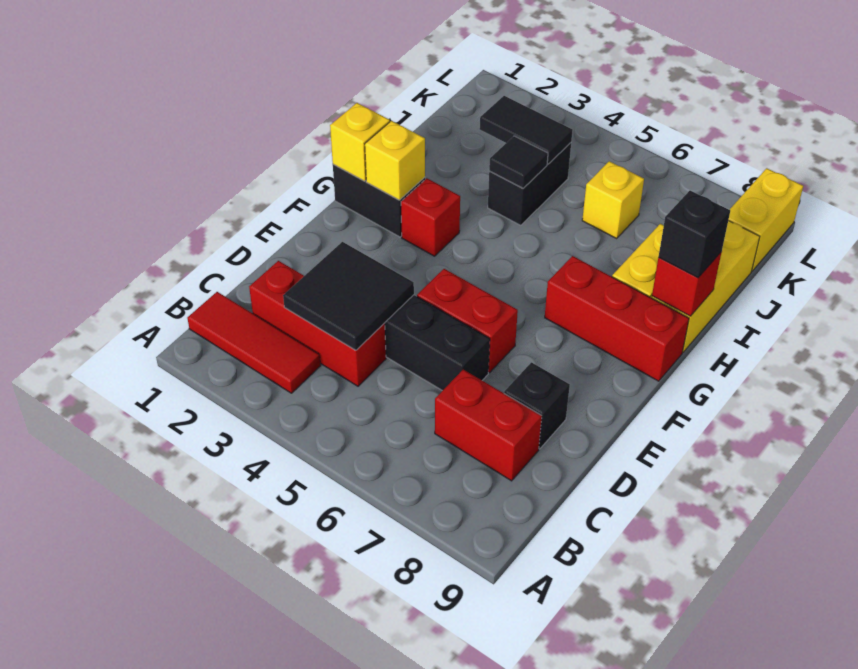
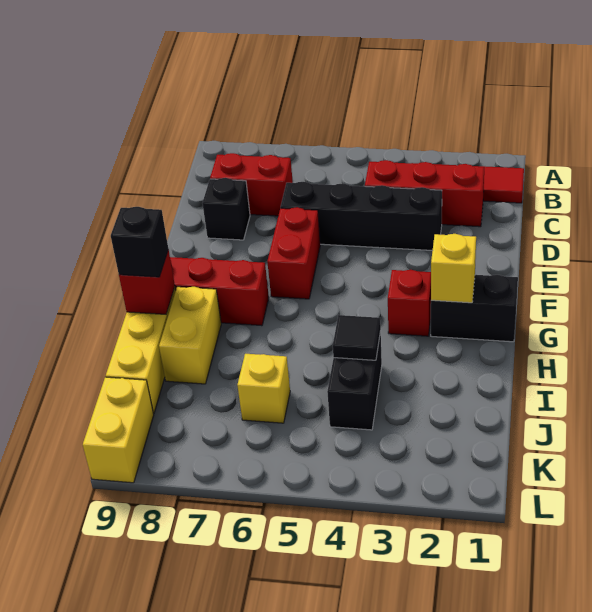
black tile C3:D4 level 2 -> none
red brick E5:E6 level 1 -> red brick E6:F6 level 1
yellow brick G1 level 2 -> none
black tile J3:J4 level 2 -> none

